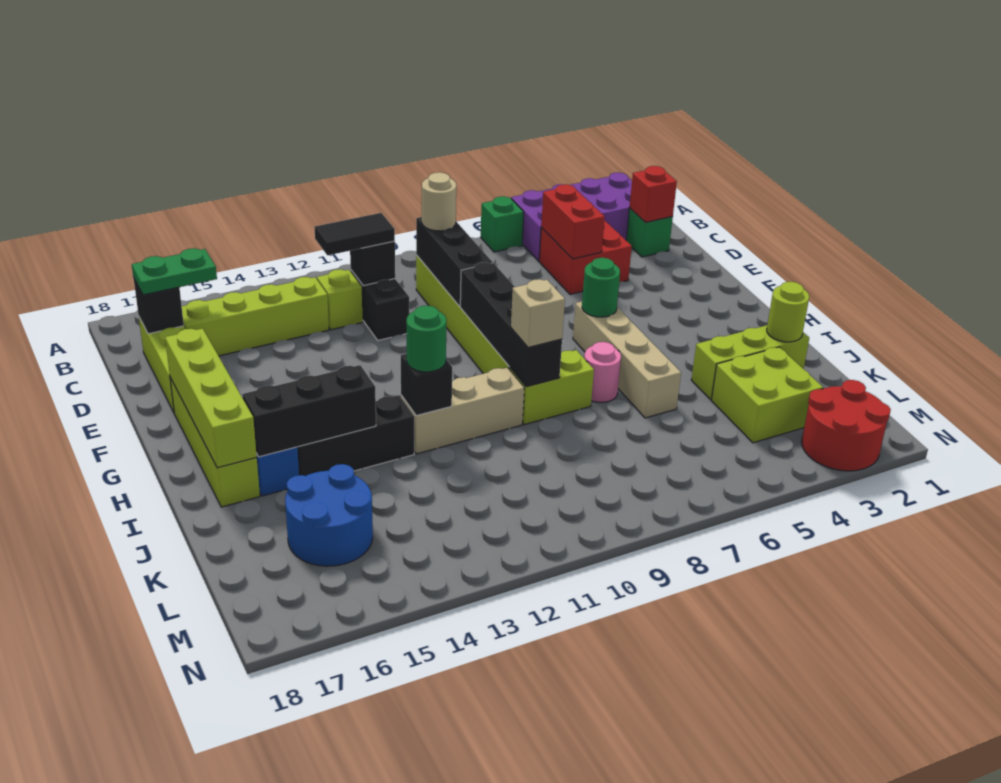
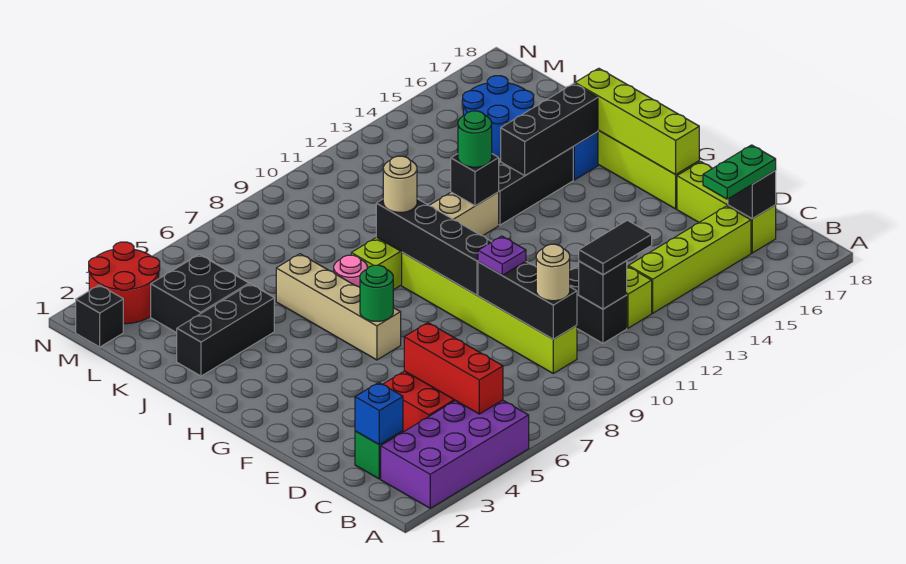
green brick A6 level 1 -> none
red brick C2 level 2 -> blue brick C2 level 2
red brick C5:D5 level 2 -> red brick B5:D5 level 2
none -> purple plate E9 level 3
tan brick I9 level 3 -> tan round brick I9 level 3
lime brick J2:J4 level 1 -> black brick J2:J4 level 1
lime round brick J2 level 2 -> none
lime brick K3:L4 level 1 -> black brick K3:L4 level 1
none -> black brick M1 level 1

